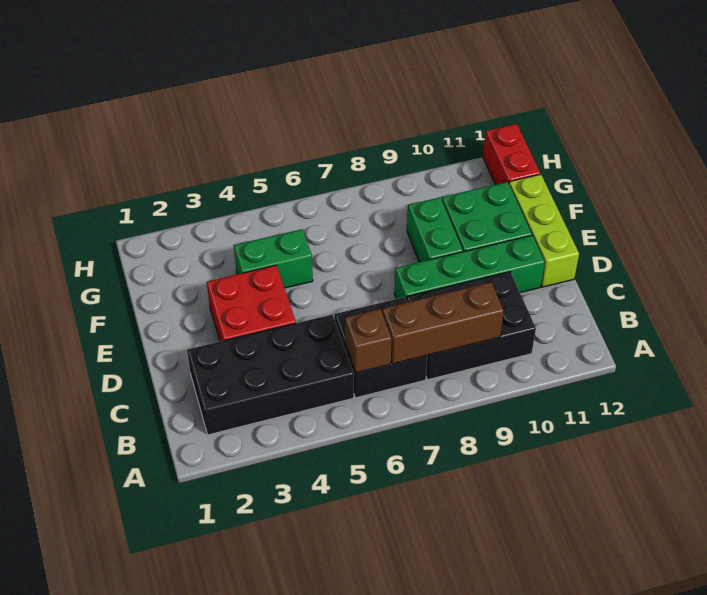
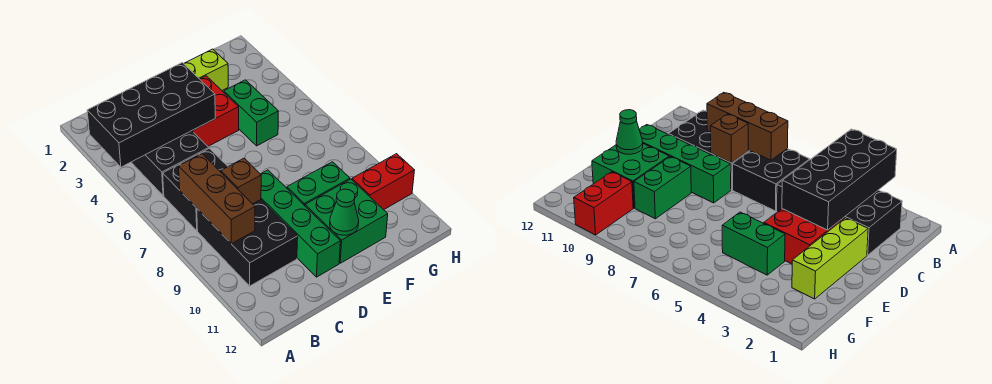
none -> black brick A3:D4 level 2
brown brick B6 level 2 -> brown brick C8 level 2
lime brick D12:F12 level 1 -> lime brick D2:F2 level 1
none -> green cone E11 level 2
red brick G12:H12 level 1 -> red brick G10:H10 level 1

